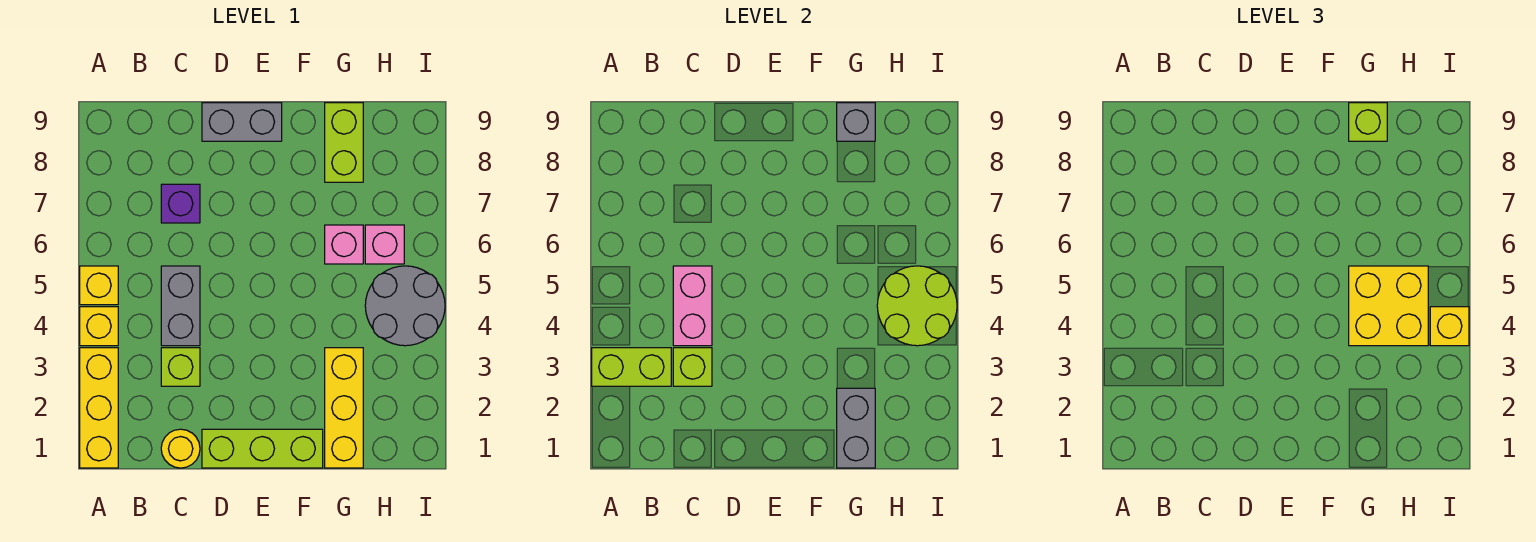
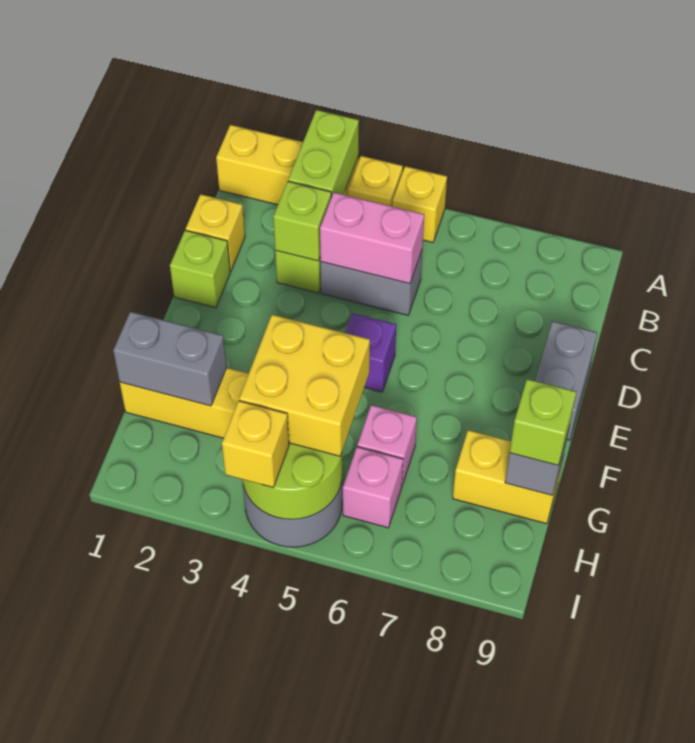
yellow round brick C1 level 1 -> yellow brick C1 level 1
purple brick C7 level 1 -> purple brick E5 level 1
lime brick D1:F1 level 1 -> lime brick D1 level 1
lime brick G8:G9 level 1 -> yellow brick G8:G9 level 1

